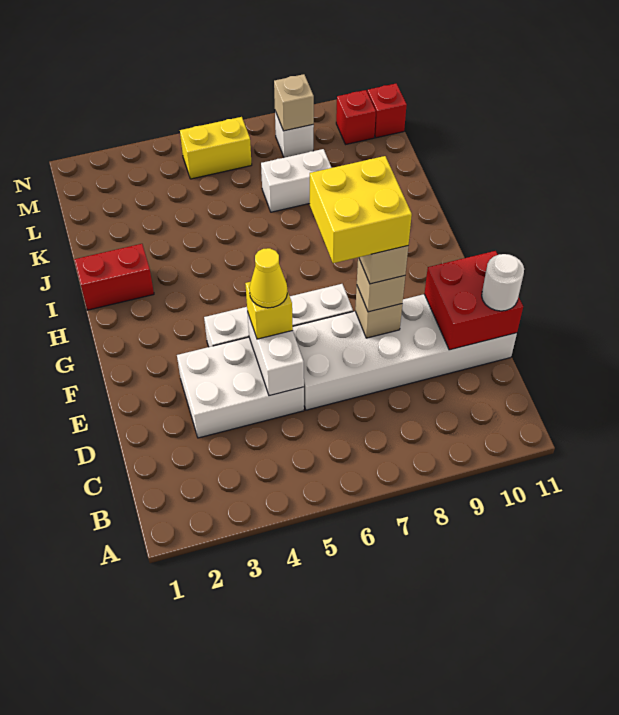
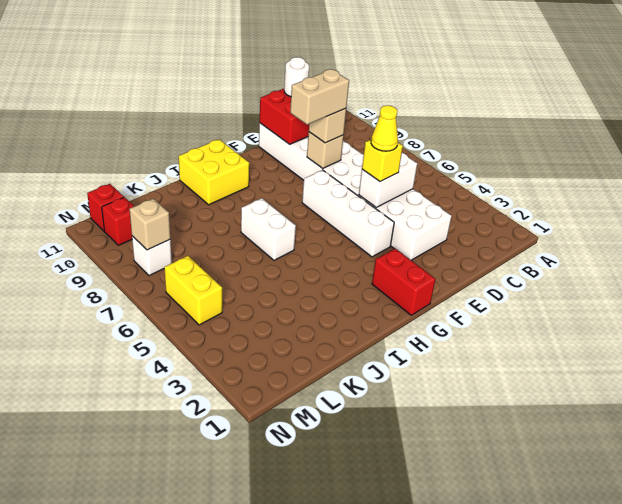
yellow brick E7:F8 level 5 -> yellow brick H10:I11 level 1
red brick I1:I2 level 1 -> red brick G1:G2 level 1
white brick K7:K8 level 1 -> white brick I6:I7 level 1

